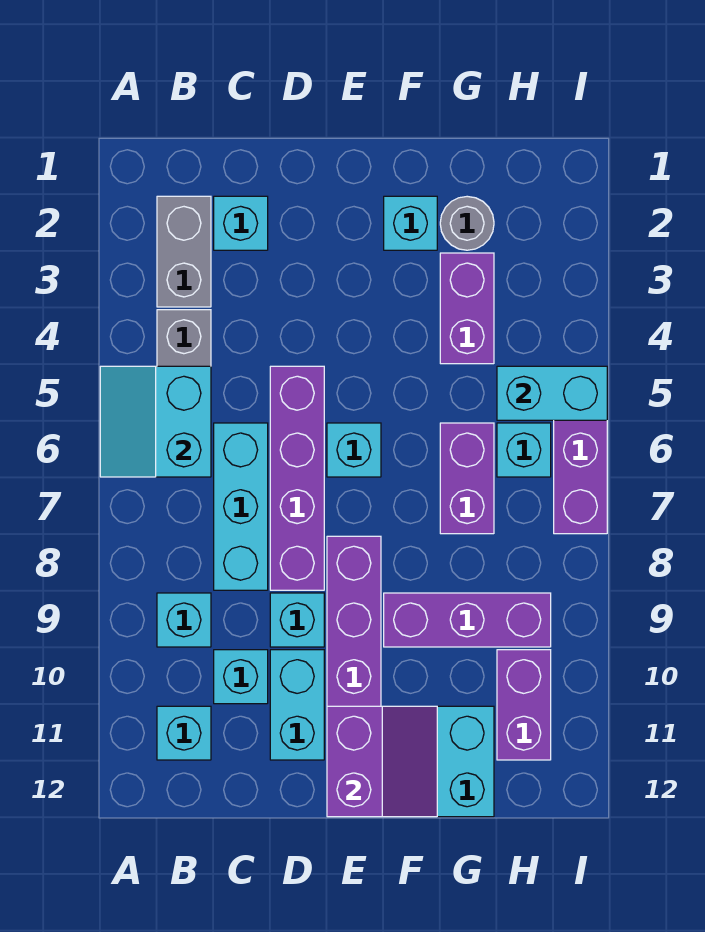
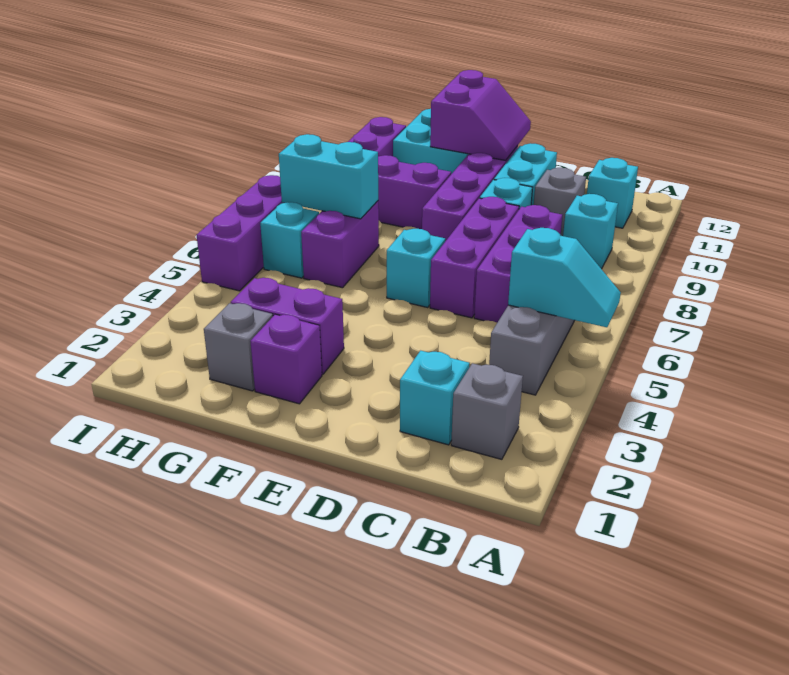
cyan slope A5:B6 level 2 top B -> cyan slope A5:B5 level 2 top B
grey brick B2:B3 level 1 -> grey brick B2 level 1
cyan brick C6:C8 level 1 -> purple brick C6:C8 level 1
cyan brick C10 level 1 -> grey brick C10 level 1
purple brick D5:D8 level 1 -> purple brick D6:D8 level 1
purple slope E11:F12 level 2 top E -> purple slope E11:F12 level 2 top F
cyan brick F2 level 1 -> purple brick F2 level 1
grey round brick G2 level 1 -> grey brick G2 level 1
purple brick G3:G4 level 1 -> purple brick F3:G3 level 1
cyan brick H5:I5 level 2 -> cyan brick G7:H7 level 2

